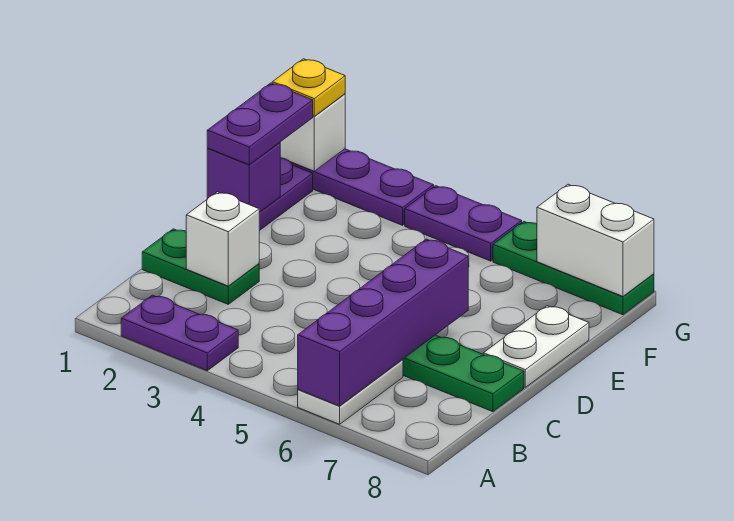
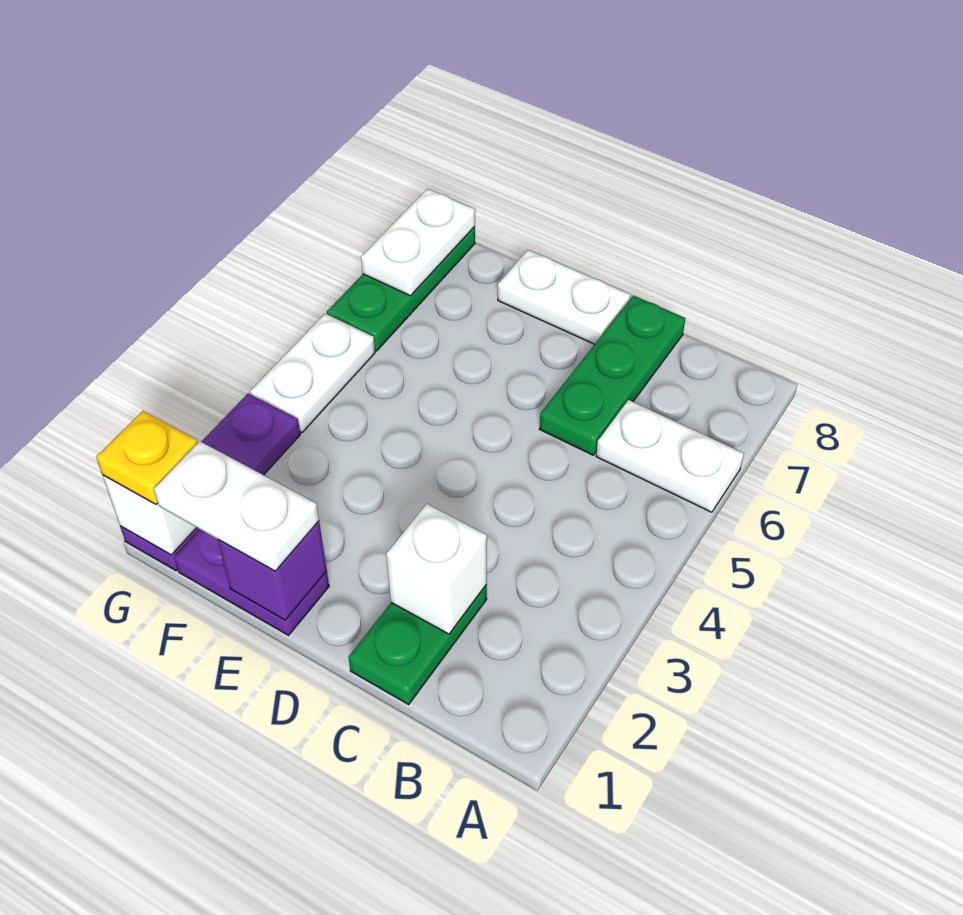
purple plate A2:A3 level 1 -> none
purple brick A6:D6 level 2 -> none
purple plate E1:F1 level 3 -> white plate E1:F1 level 3
purple plate G4:G5 level 1 -> white plate G4:G5 level 1
white brick G7:G8 level 2 -> white plate G7:G8 level 2

